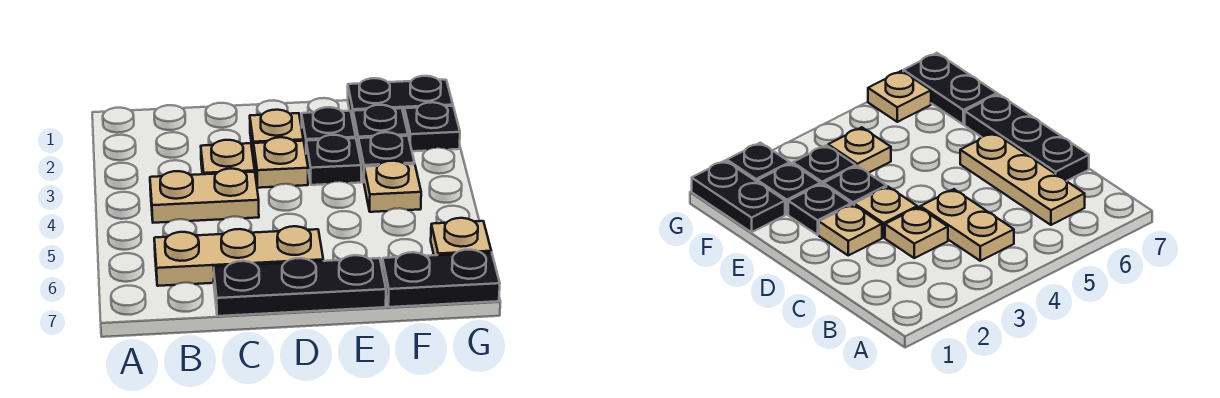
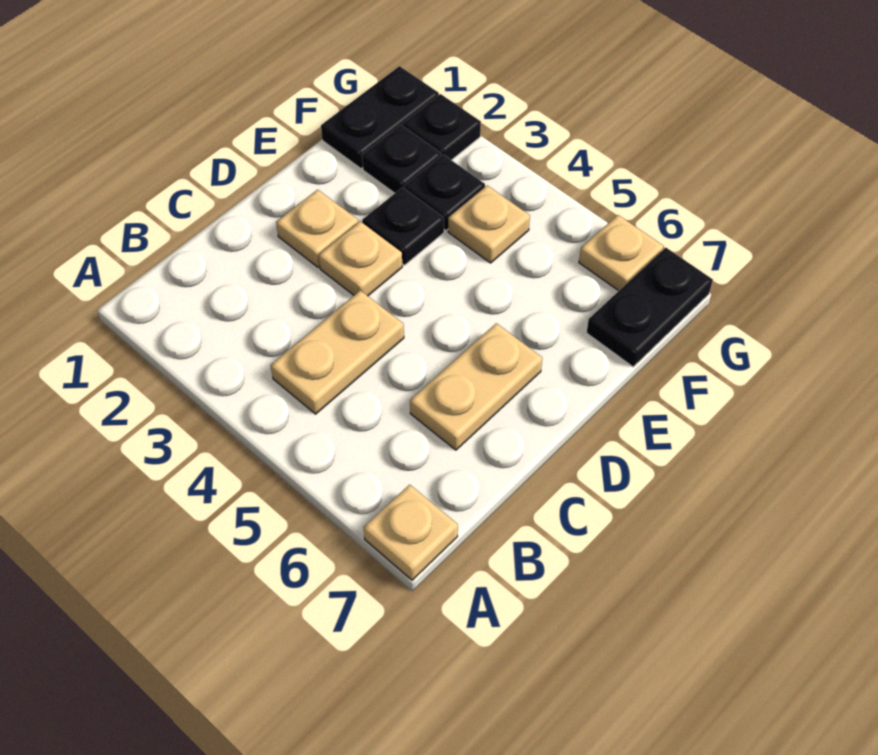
tan plate B6:D6 level 1 -> tan plate C6:D6 level 1
tan plate C3 level 1 -> tan plate A7 level 1
black plate C7:E7 level 1 -> none
black plate E2 level 1 -> none

